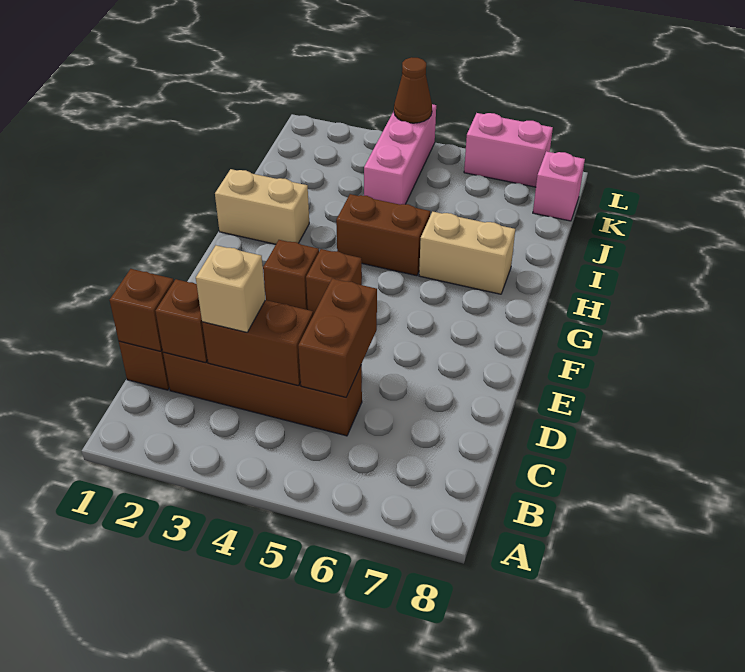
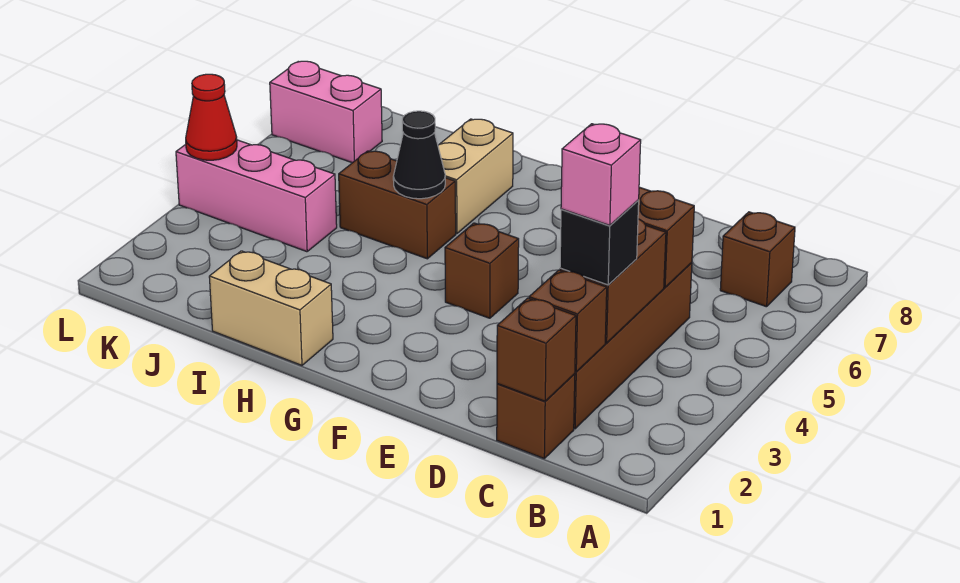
tan brick C3 level 3 -> black brick C3 level 3
brown brick F3 level 1 -> brown brick B7 level 1
tan brick H1:H2 level 1 -> tan brick H1:I1 level 1
brown brick H4:H5 level 1 -> brown brick H5:I5 level 1
none -> black cone H5 level 2
pink brick K8 level 1 -> pink brick C3 level 4
brown cone L4 level 2 -> red cone L4 level 2
pink brick L6:L7 level 1 -> pink brick K7:L7 level 1

